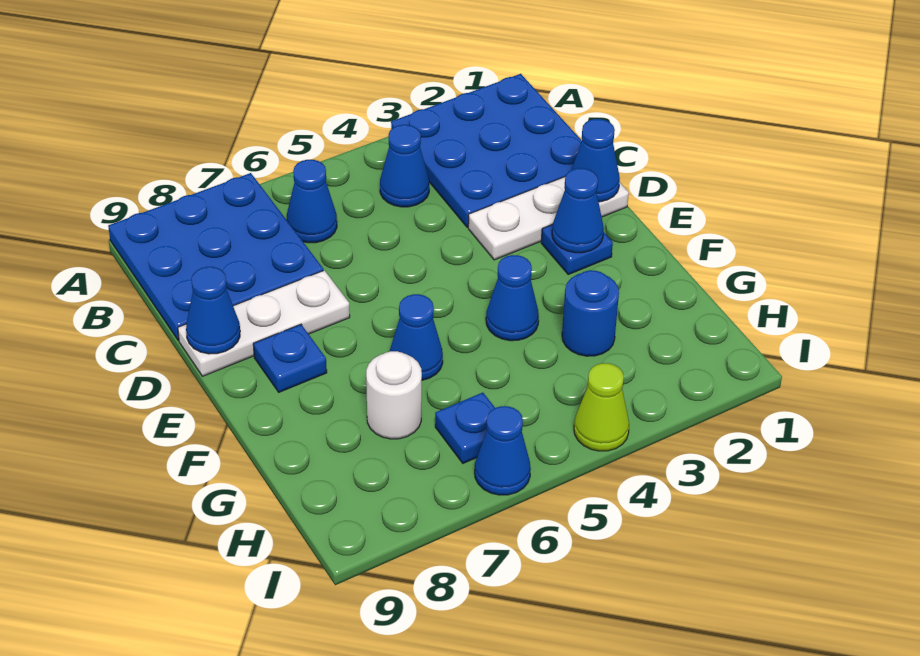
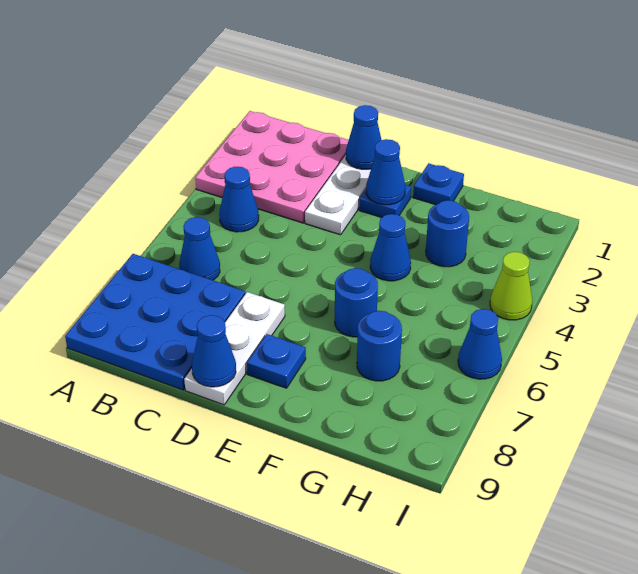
blue plate A1:C3 level 1 -> pink plate A1:C3 level 1
blue cone F6 level 1 -> blue round brick F6 level 1
white round brick G7 level 1 -> blue round brick G7 level 1
blue plate H6 level 1 -> blue plate F1 level 1

